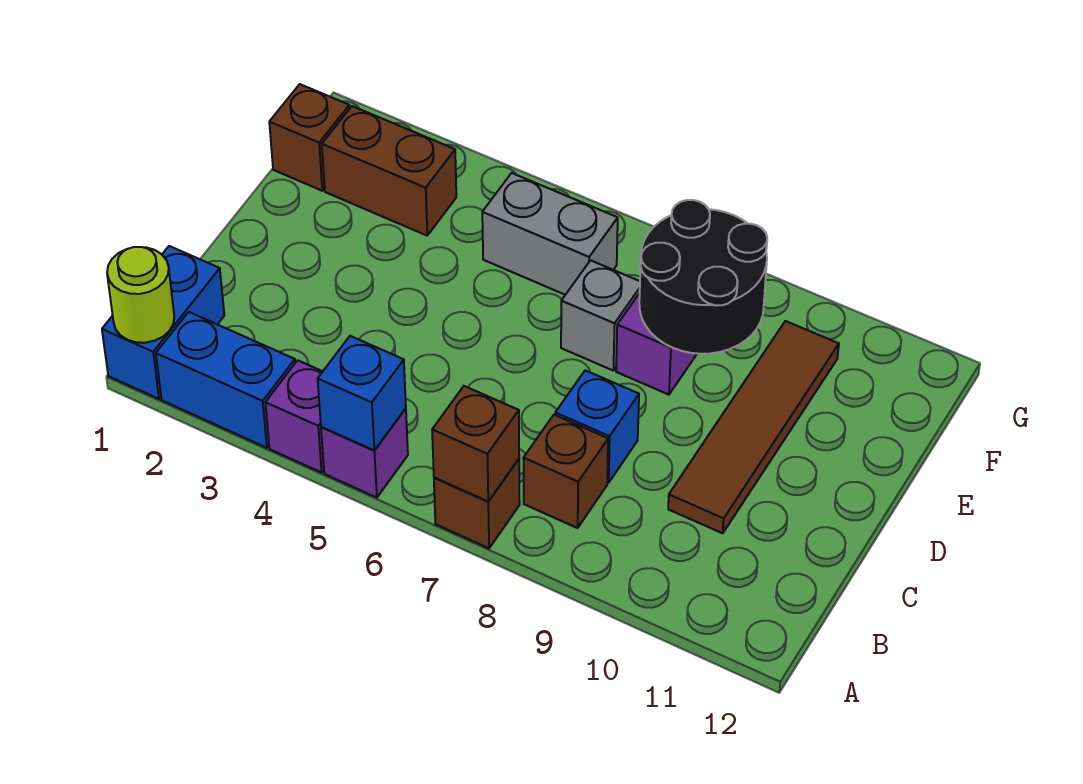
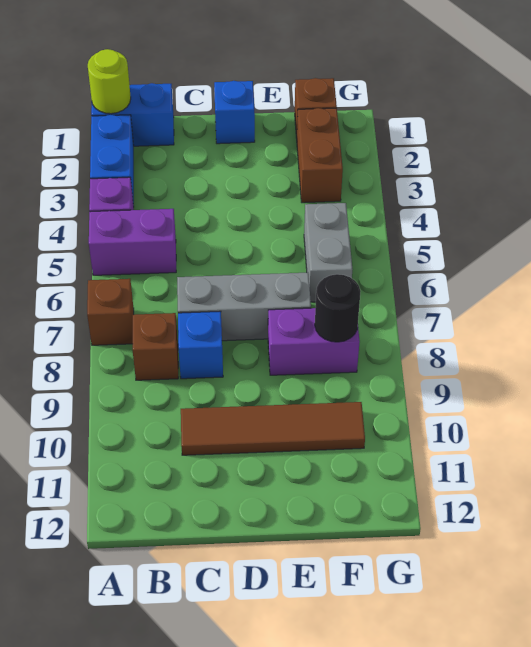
purple brick A5 level 1 -> purple brick A5:B5 level 1
blue brick A5 level 2 -> blue brick D1 level 1
brown brick A7 level 2 -> none
grey brick E7 level 1 -> grey brick C7:E7 level 1
black round brick E8:F9 level 2 -> black round brick F8 level 2

